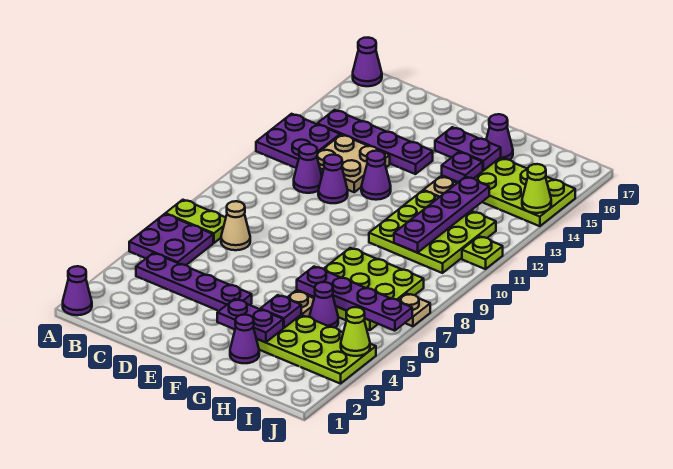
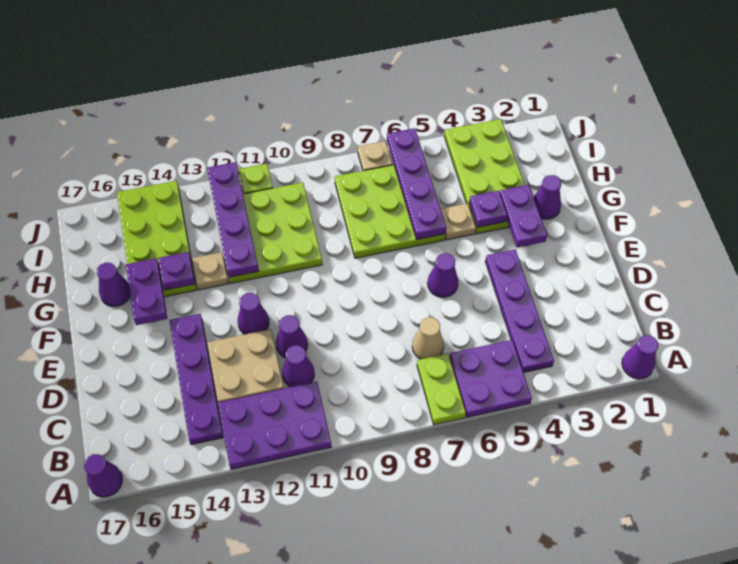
purple plate A12:B13 level 1 -> purple plate A11:B13 level 1
purple cone H5 level 1 -> purple cone E6 level 1
purple plate H10:H13 level 2 -> purple plate G12:J12 level 2
lime cone J4 level 2 -> none
lime cone J14 level 2 -> none

